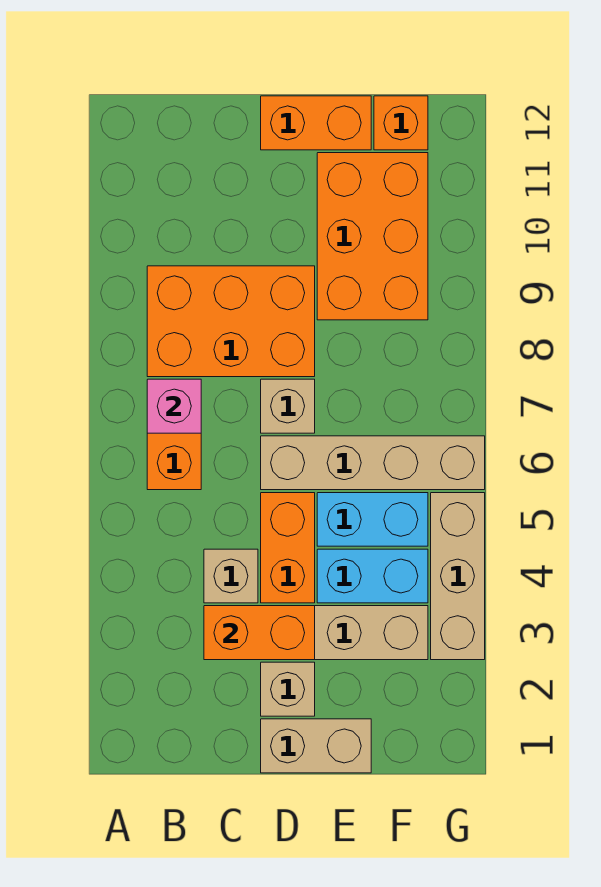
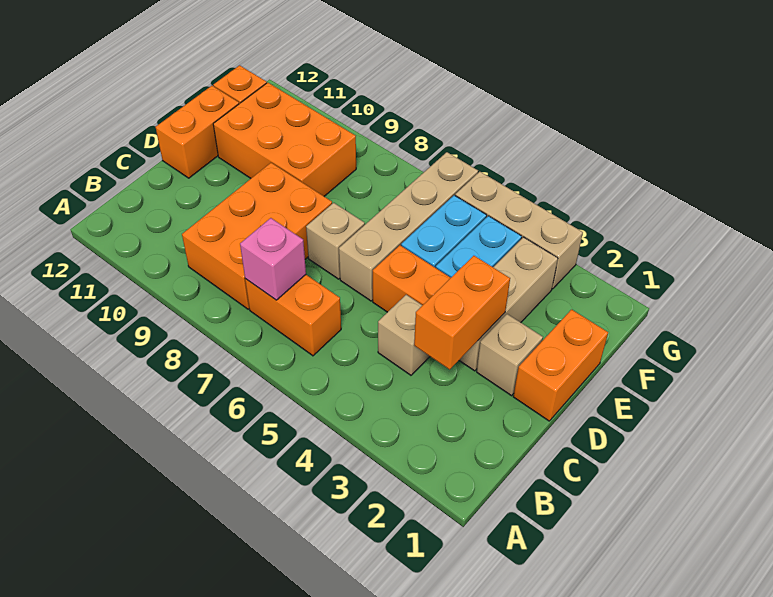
tan brick D1:E1 level 1 -> orange brick D1:E1 level 1

